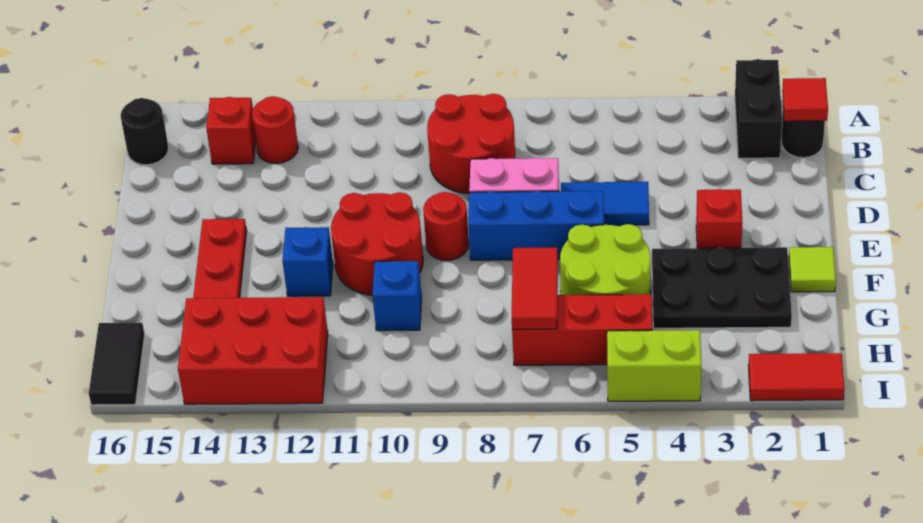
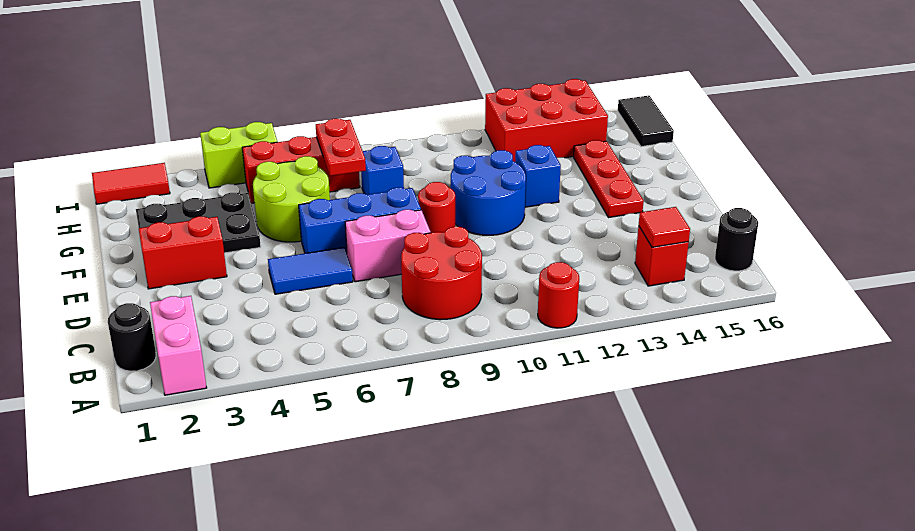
black brick A2:B2 level 1 -> pink brick A2:B2 level 1
red tile B1 level 2 -> red tile B14 level 2
red round brick B13 level 1 -> red round brick A11 level 1
red brick E3 level 1 -> red brick E2:E3 level 1
red round brick E10:F11 level 1 -> blue round brick E10:F11 level 1
lime tile F1 level 1 -> none
red tile G7:H7 level 2 -> red plate G7:H7 level 2
blue brick G10 level 1 -> blue brick G8 level 1

